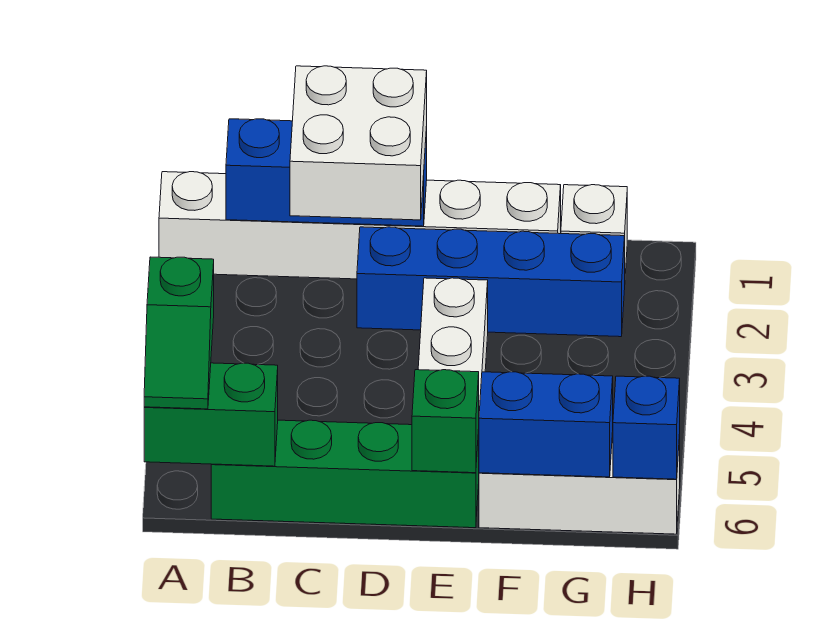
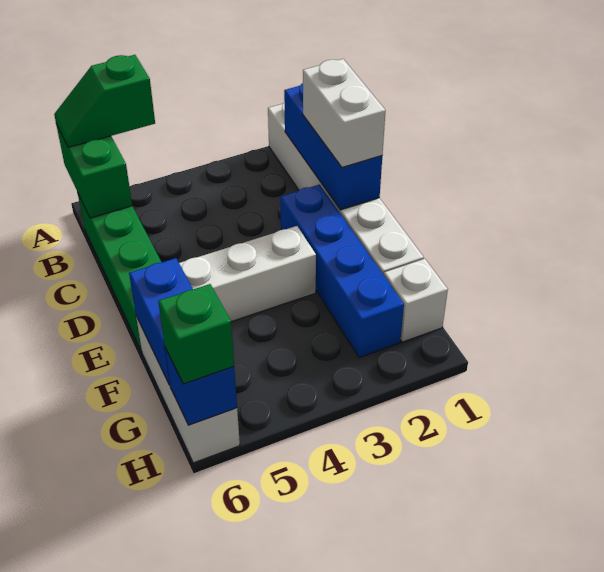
white brick C1:D2 level 3 -> white brick C1:D1 level 3
green brick E6 level 2 -> green brick H6 level 3

